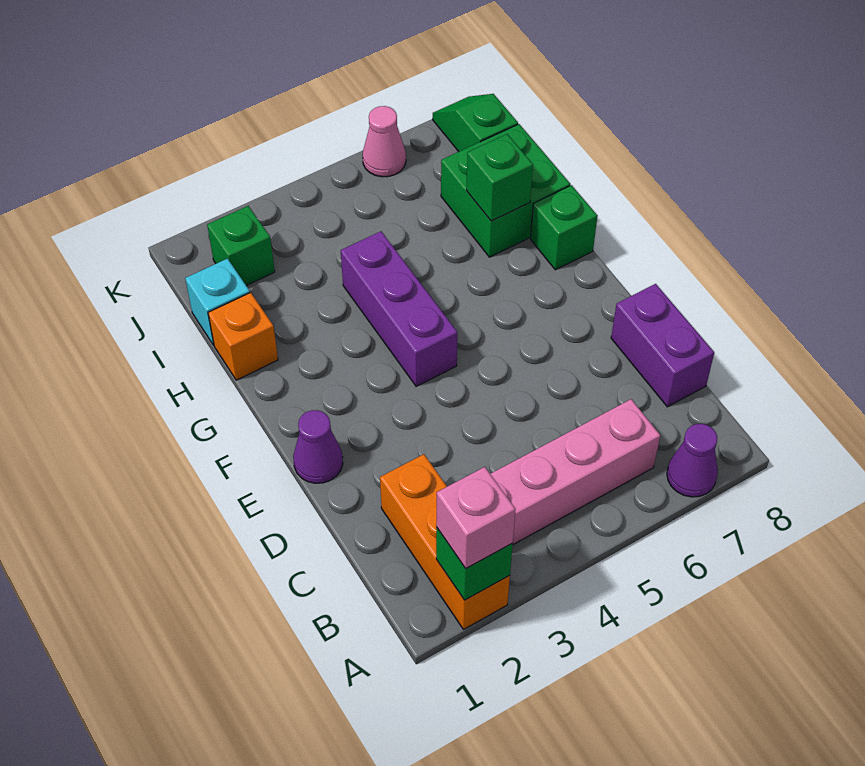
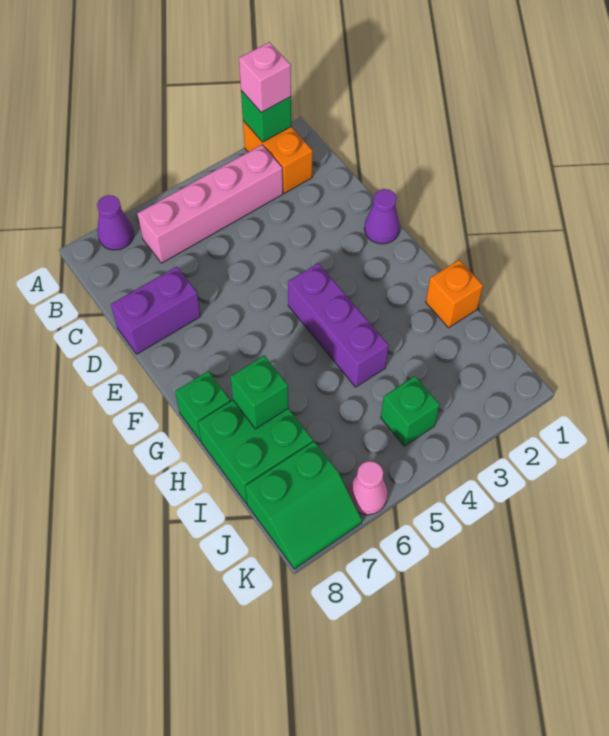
orange brick A2:C2 level 1 -> orange brick A2:B2 level 1
purple brick C8:D8 level 1 -> purple brick D7:D8 level 1
cyan brick I1 level 1 -> none
green brick J2 level 1 -> green brick J4 level 1
green slope J8:K8 level 1 top J -> green slope J7:K8 level 1 top J

